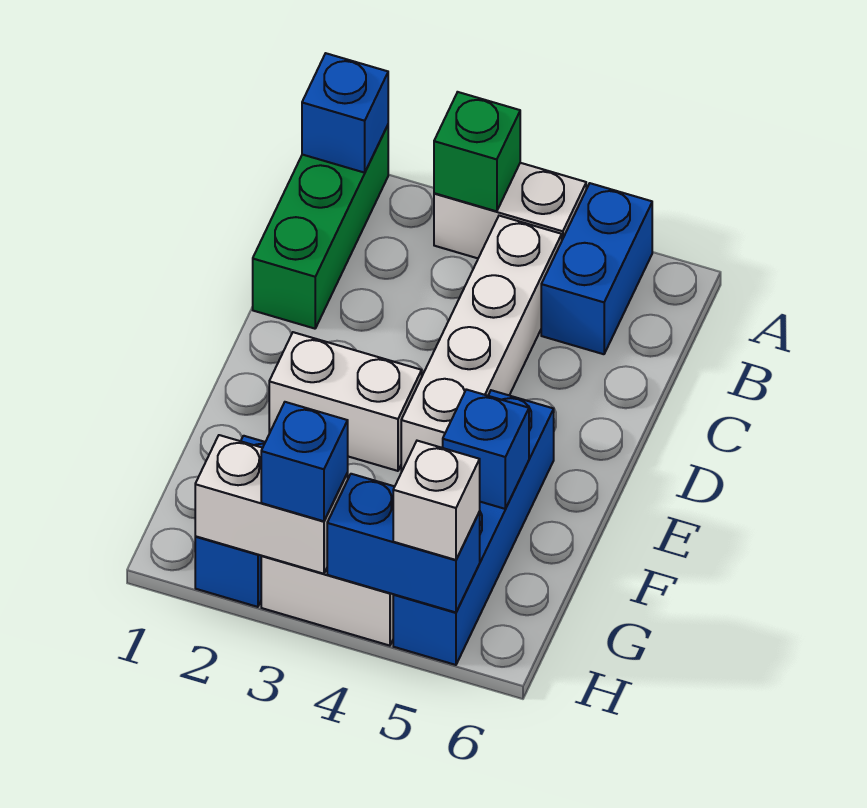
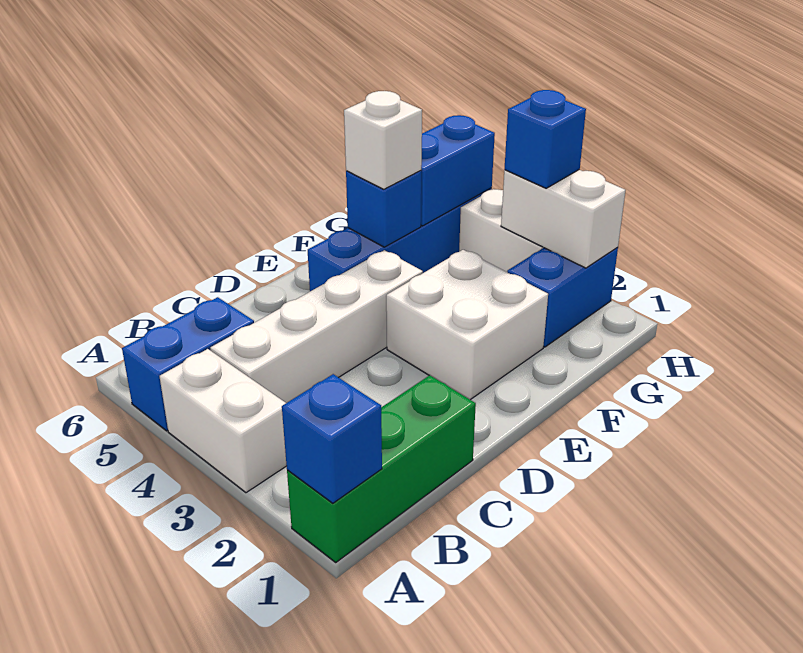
green brick A3 level 2 -> none
white brick E2:E3 level 1 -> white brick E2:F3 level 1
blue brick H4:H5 level 2 -> blue brick G5:H5 level 2
white brick H5 level 3 -> white brick F5 level 3

